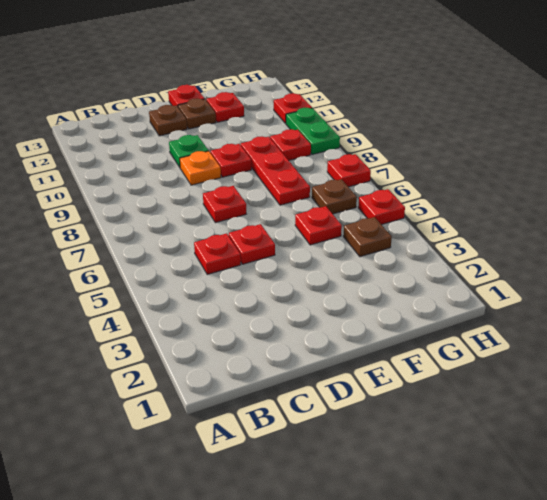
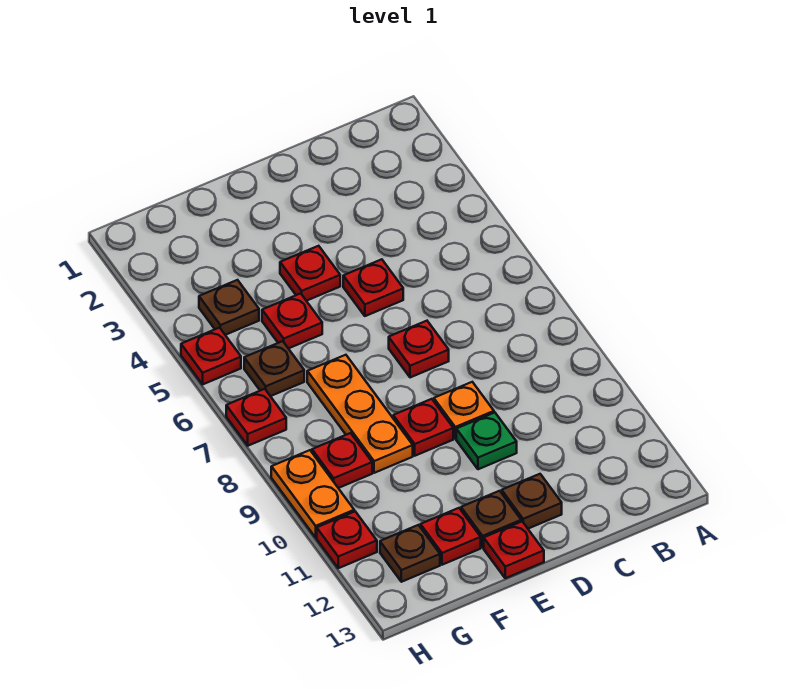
red plate C5 level 1 -> red plate E4 level 1
red plate F7:F9 level 1 -> orange plate F7:F9 level 1
none -> brown plate G12 level 1
green plate H9:H10 level 1 -> orange plate H9:H10 level 1

